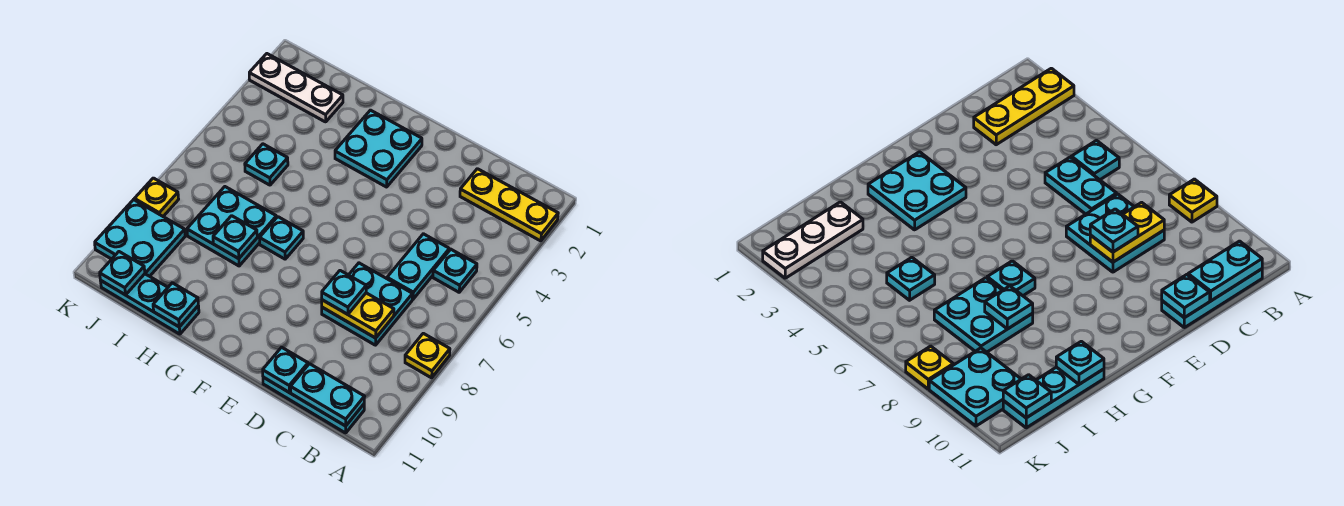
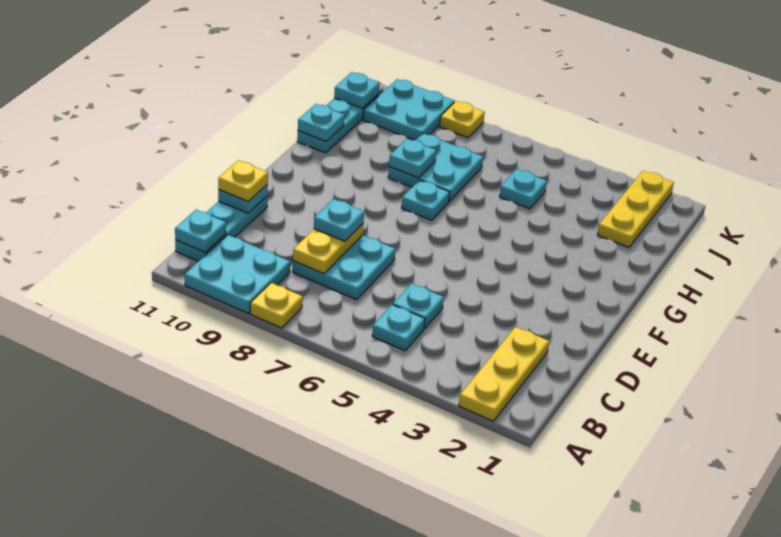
cyan plate B11:C11 level 2 -> cyan plate B11 level 2
cyan plate C5:C6 level 1 -> cyan plate C5 level 1
none -> yellow plate D11 level 3
cyan plate F2:G3 level 1 -> cyan plate A9:B10 level 1
white plate I2:K2 level 1 -> yellow plate I2:K2 level 1

